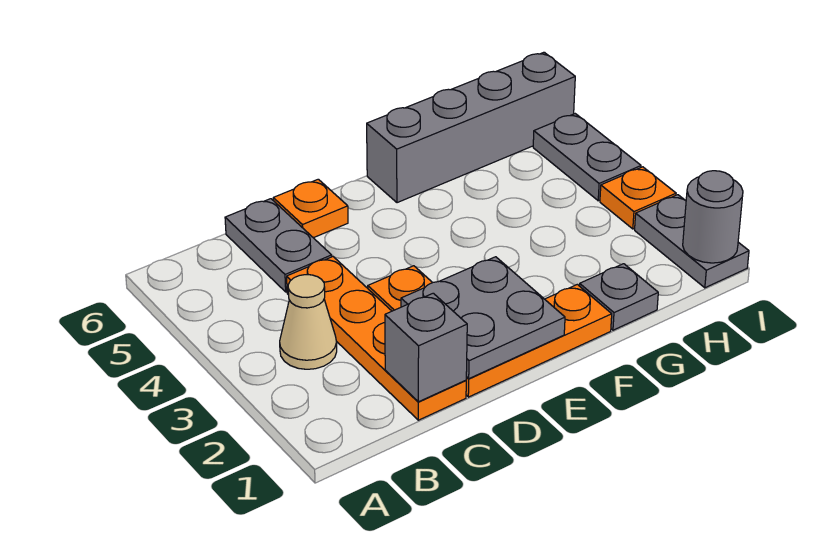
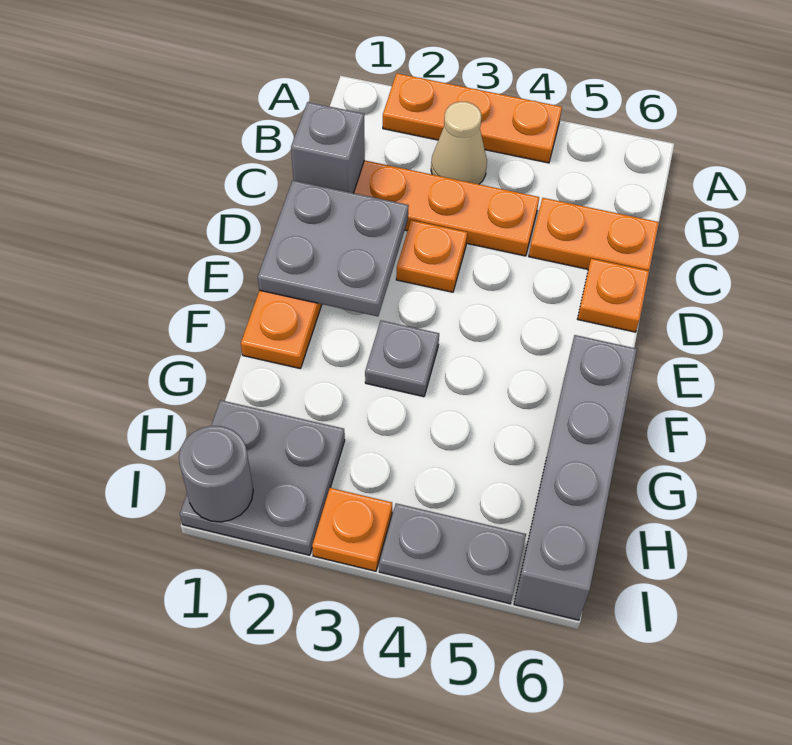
none -> orange plate A2:A4 level 1
grey plate C5:C6 level 1 -> orange plate C5:C6 level 1
grey plate G1 level 1 -> grey plate F3 level 1
grey plate I1:I2 level 1 -> grey plate H1:I2 level 1

